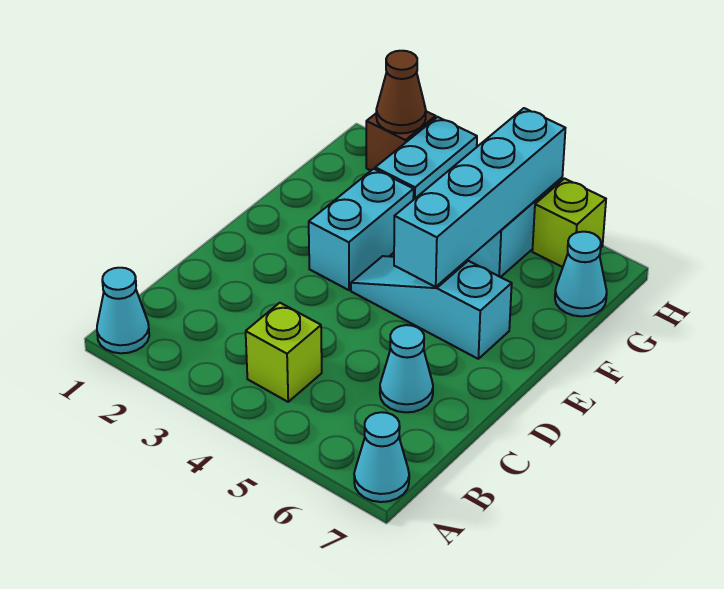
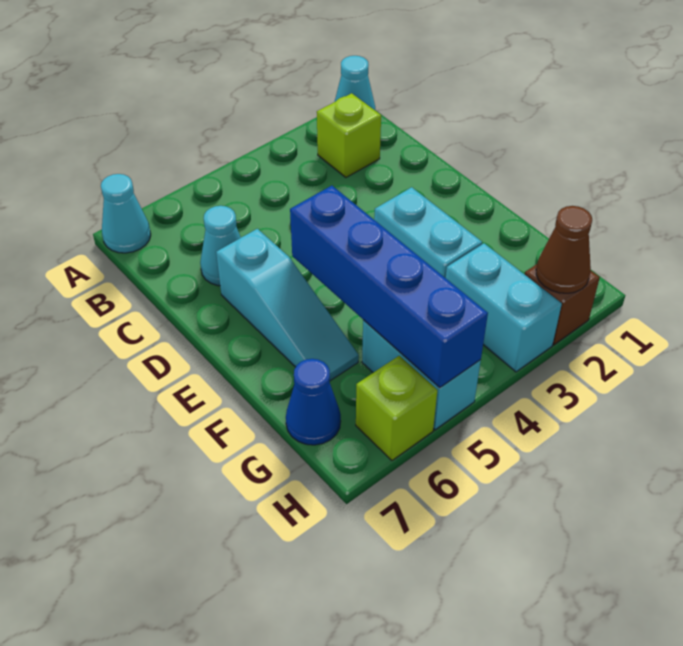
lime brick B4 level 1 -> lime brick B2 level 1
cyan slope E4:E6 level 1 top 6 -> cyan slope D6:F6 level 1 top D
cyan brick E5:H5 level 2 -> blue brick E5:H5 level 2
cyan cone G7 level 1 -> blue cone G7 level 1

